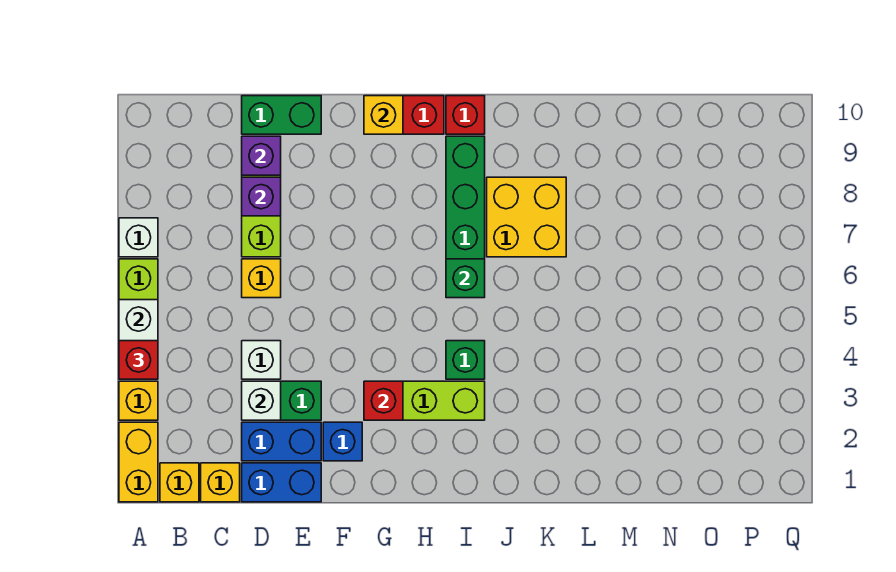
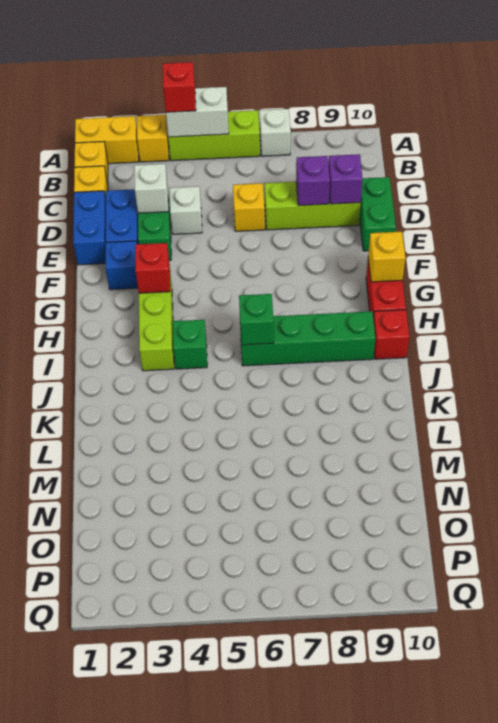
yellow brick J7:K8 level 1 -> none

